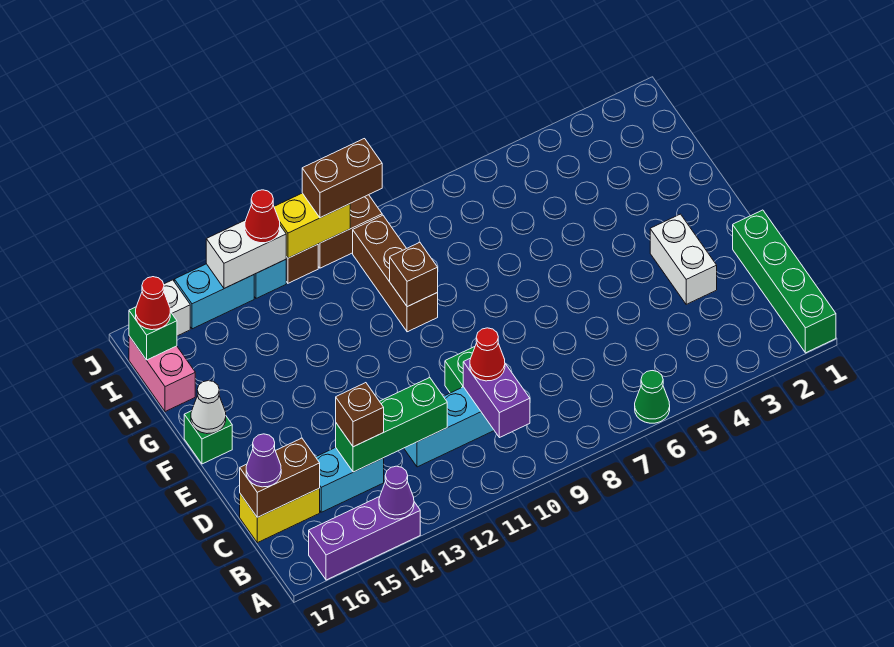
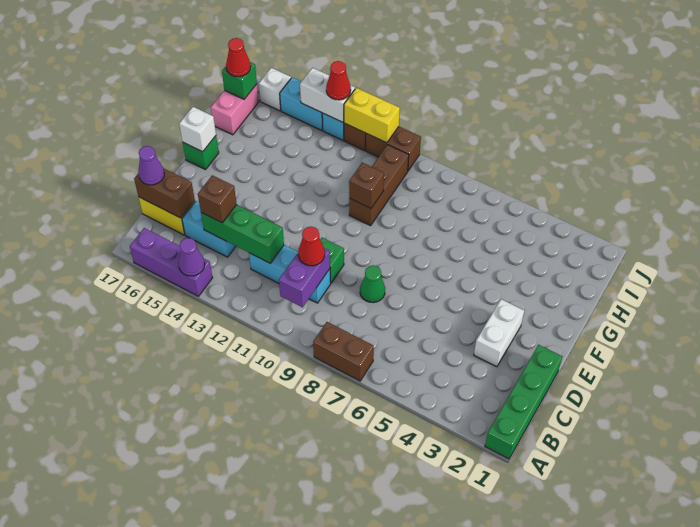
green cone A6 level 1 -> green cone D8 level 1
white cone F17 level 2 -> white brick F17 level 2
brown brick J10:J11 level 3 -> brown brick A7:A8 level 1

